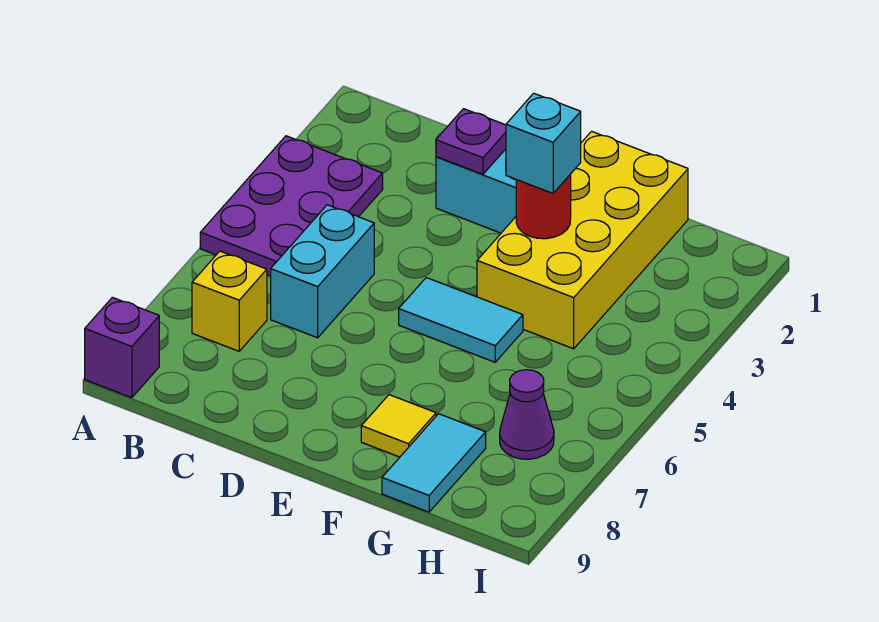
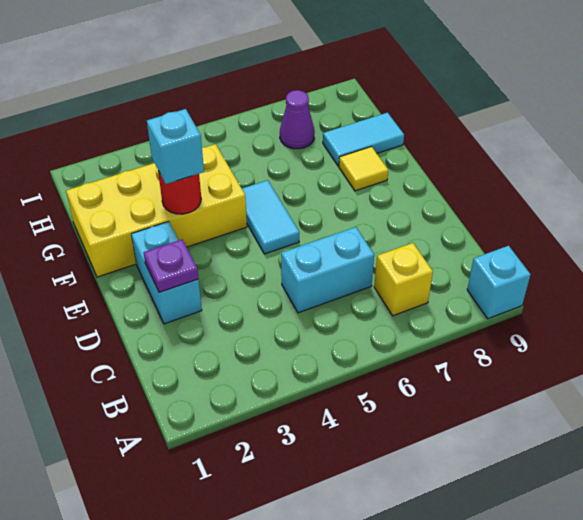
purple plate A3:B5 level 1 -> none
purple brick A9 level 1 -> cyan brick A9 level 1

